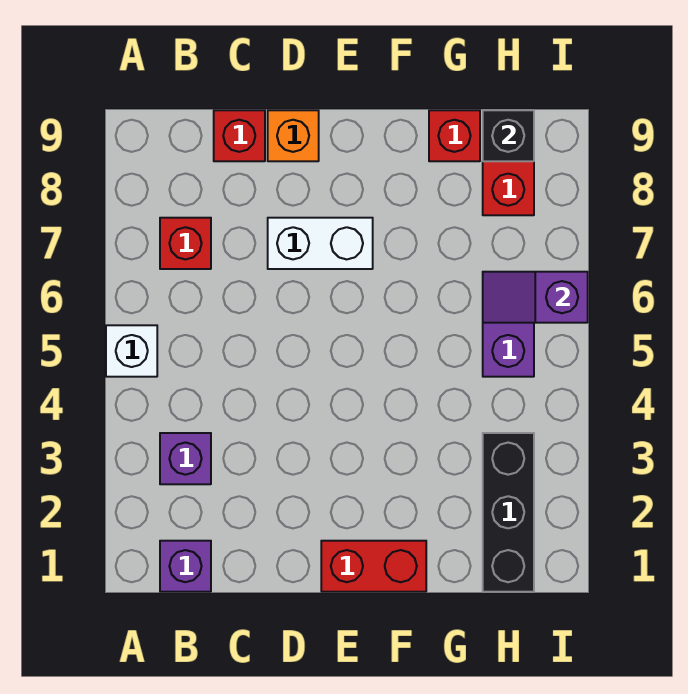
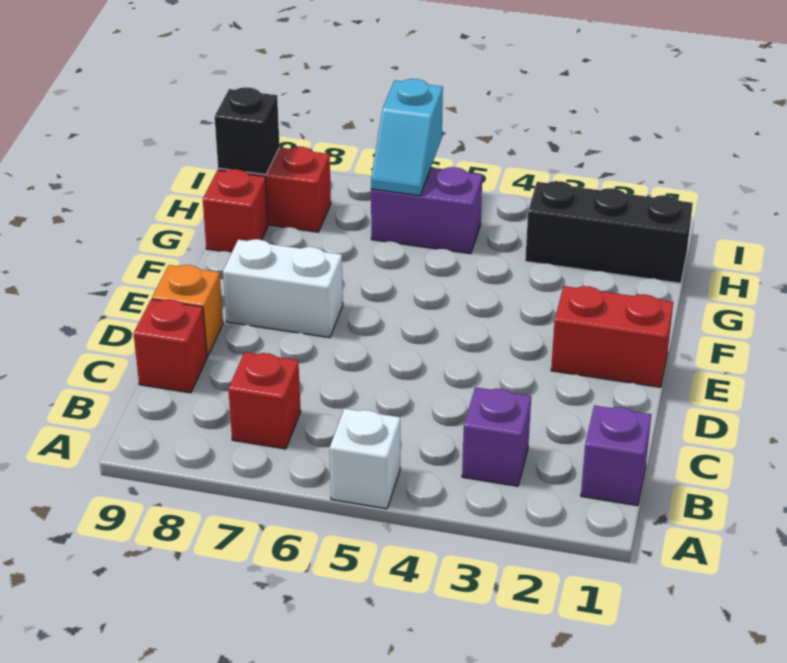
white brick D7:E7 level 1 -> white brick E7:E8 level 1
red brick E1:F1 level 1 -> red brick E1:E2 level 1
purple slope H6:I6 level 2 top I -> cyan slope H6:I6 level 2 top I

